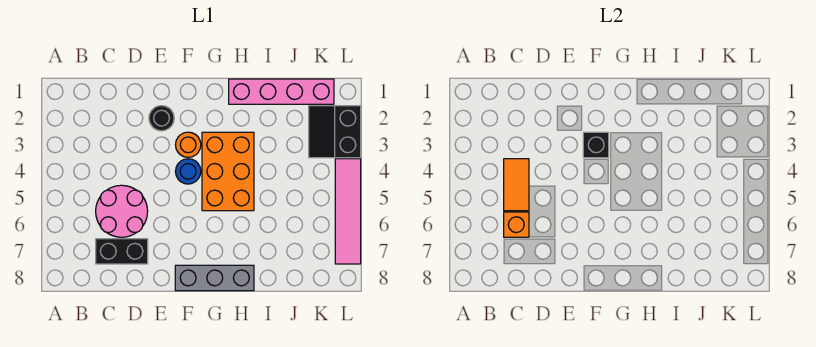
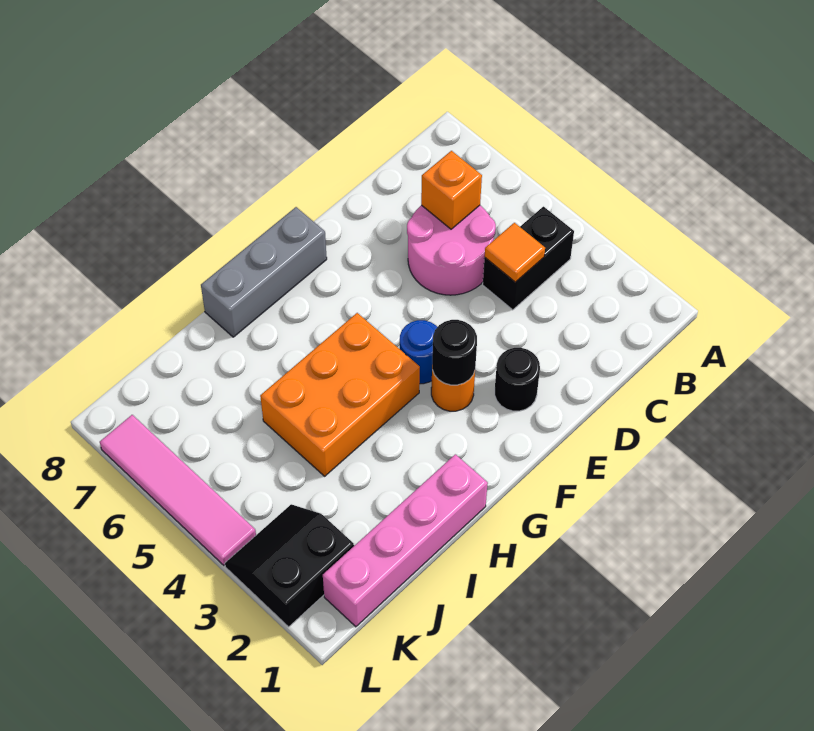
orange tile C4:C5 level 2 -> orange tile C4 level 2
black brick C7:D7 level 1 -> black brick B4:C4 level 1
black brick F3 level 2 -> black round brick F3 level 2
orange brick G3:H5 level 1 -> orange brick G4:I5 level 1
black slope K2:L3 level 1 top L -> black slope K2:L3 level 1 top 2

